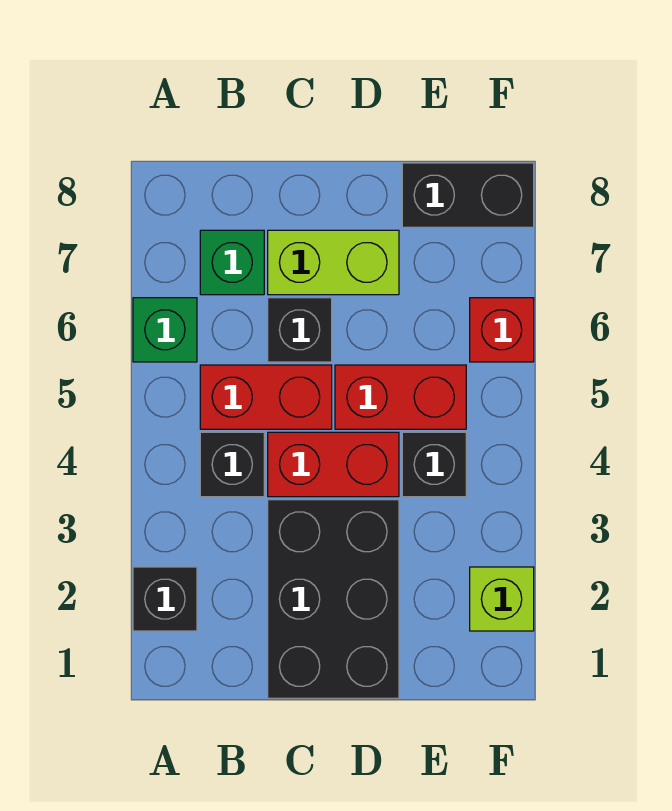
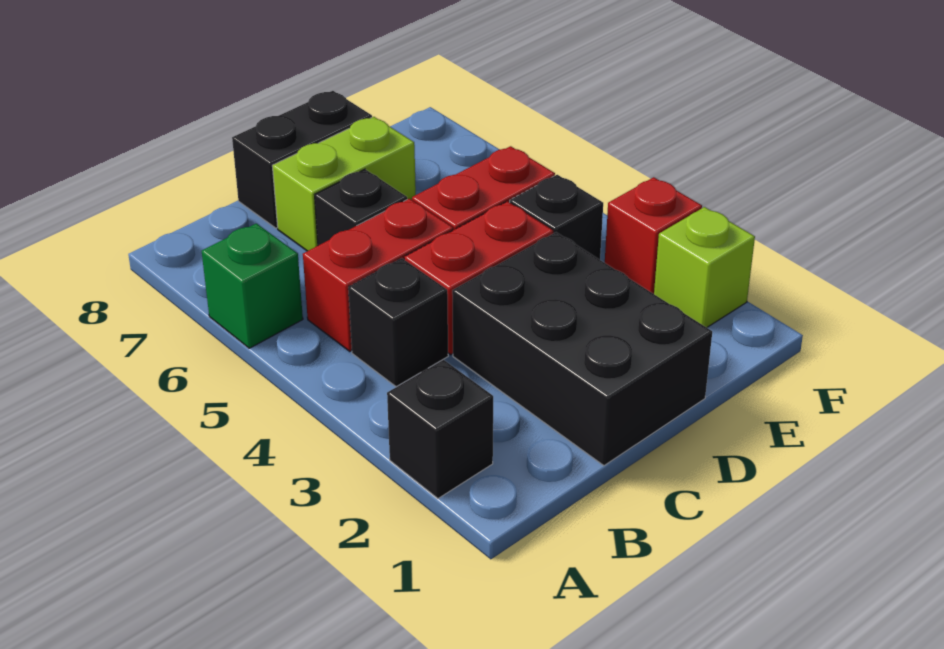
green brick B7 level 1 -> none
black brick E8:F8 level 1 -> black brick C8:D8 level 1
red brick F6 level 1 -> red brick F3 level 1

